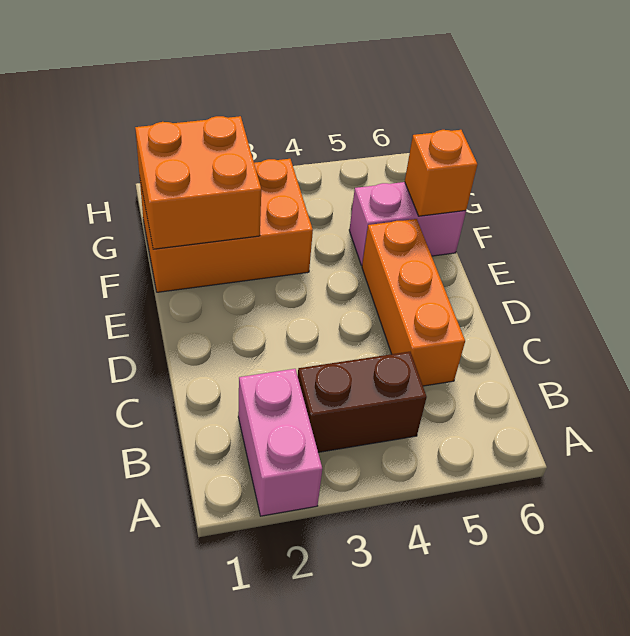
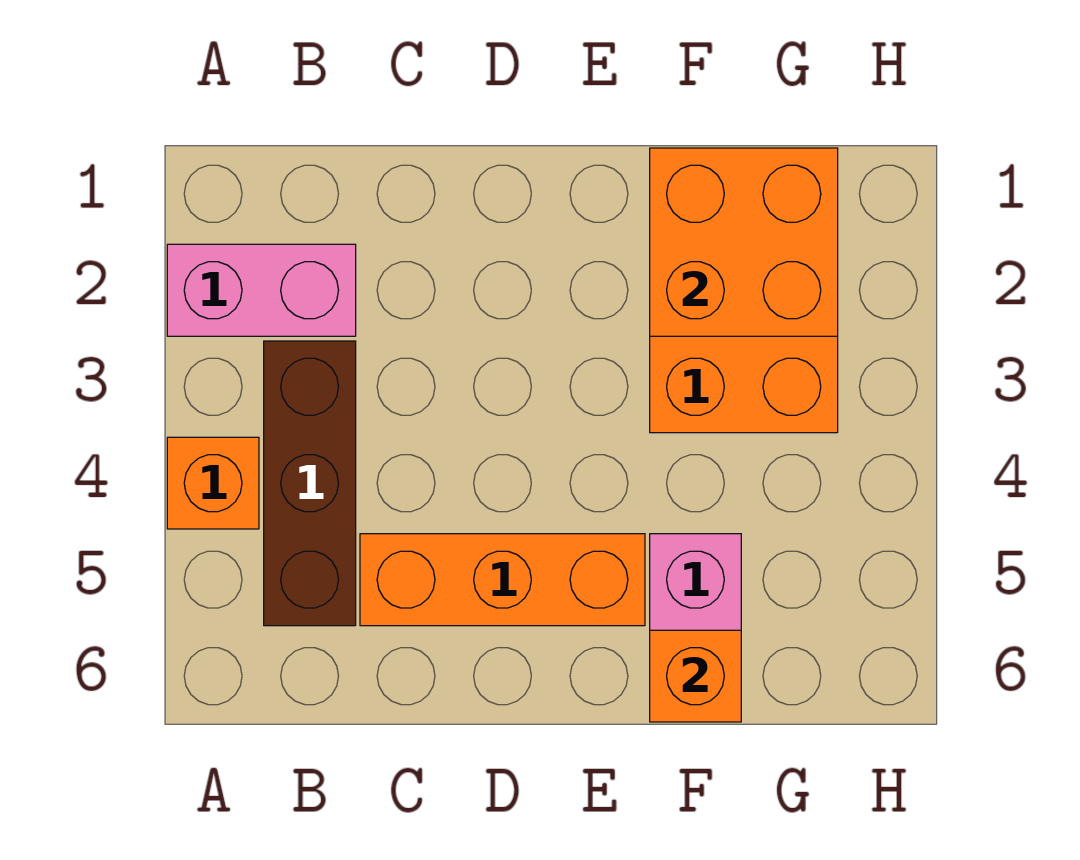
none -> orange brick A4 level 1
brown brick B3:B4 level 1 -> brown brick B3:B5 level 1

